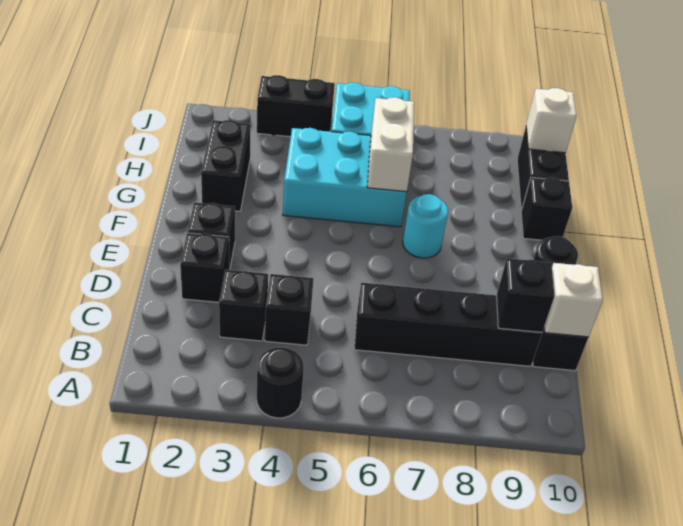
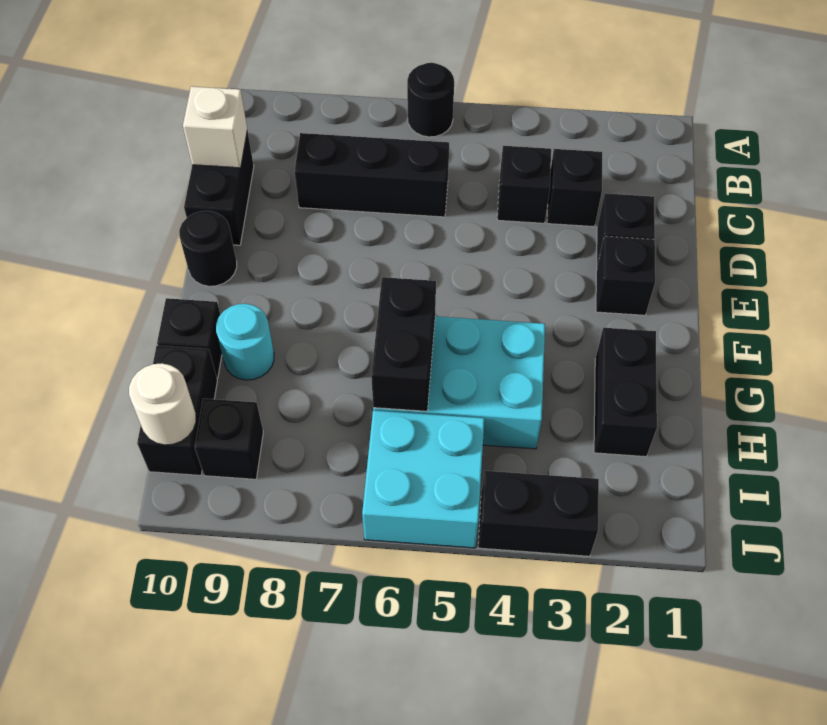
black round brick A4 level 1 -> black round brick A6 level 1
black brick C6:C9 level 1 -> black brick C6:C8 level 1
black brick C9 level 2 -> black brick I9 level 1
cyan round brick F7 level 1 -> cyan round brick G9 level 1
white brick G6:H6 level 2 -> black brick G6:H6 level 2
white brick I10 level 2 -> white round brick I10 level 2

